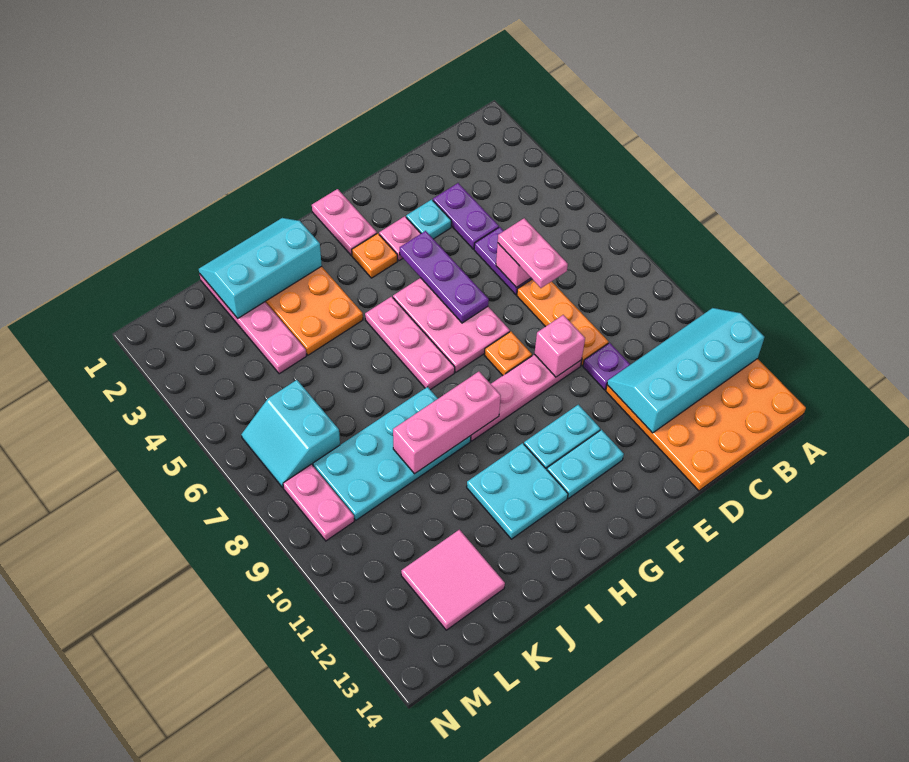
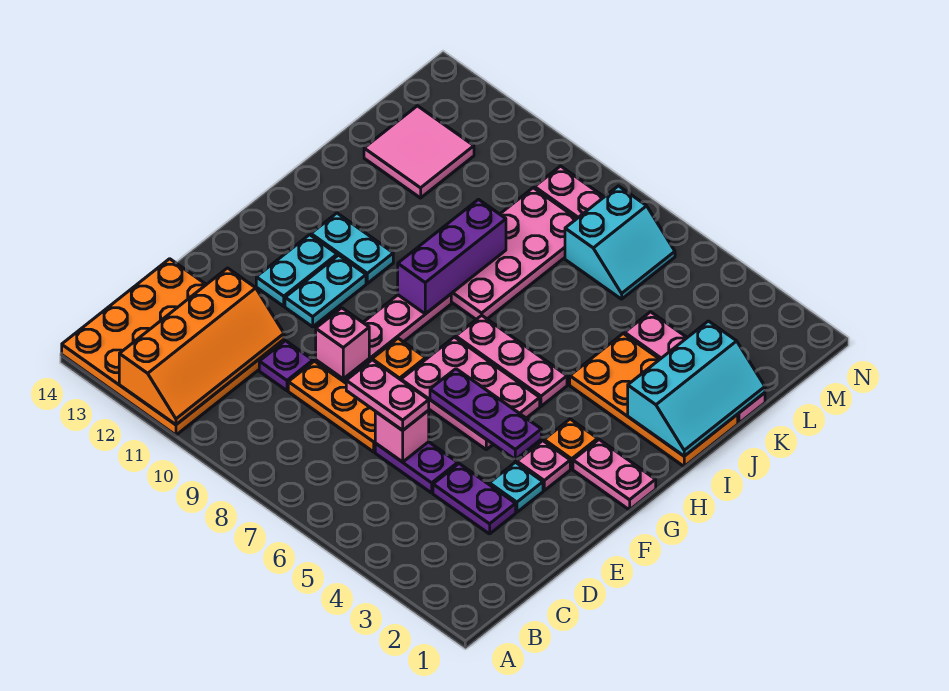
cyan slope A11:D12 level 2 top 12 -> orange slope A11:D12 level 2 top 12
pink brick H9:J9 level 2 -> purple brick H9:J9 level 2
cyan plate H11:I12 level 1 -> cyan plate H11:H12 level 1
cyan plate I8:L9 level 1 -> pink plate I8:L9 level 1
cyan slope L6:M7 level 1 top L -> cyan slope L6:M7 level 1 top 7

